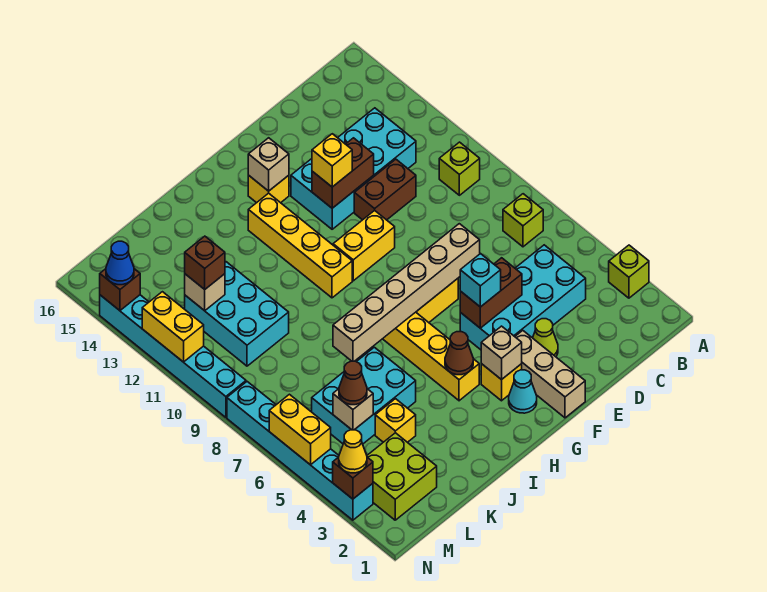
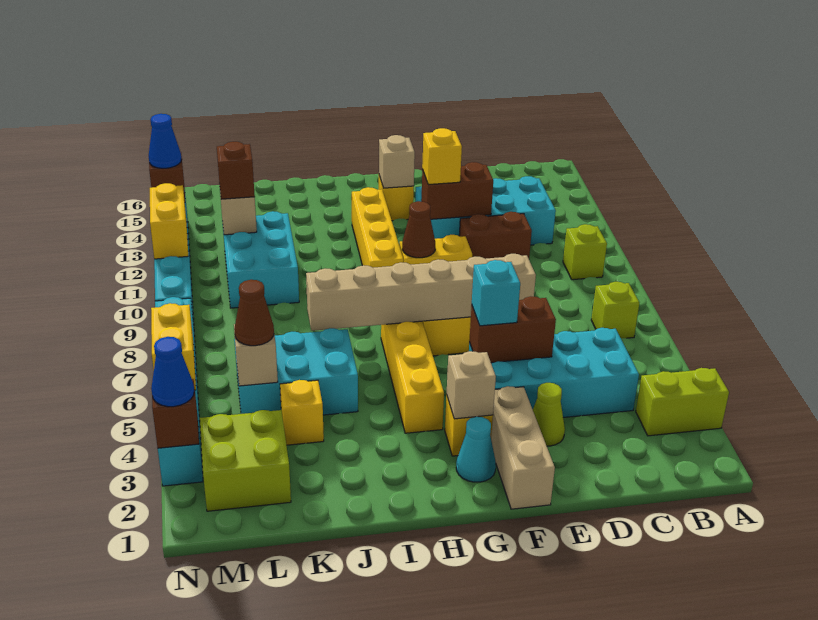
lime brick A3 level 1 -> lime brick A3:B3 level 1
brown cone H4 level 2 -> brown cone G10 level 2
yellow cone N3 level 3 -> blue cone N3 level 3

